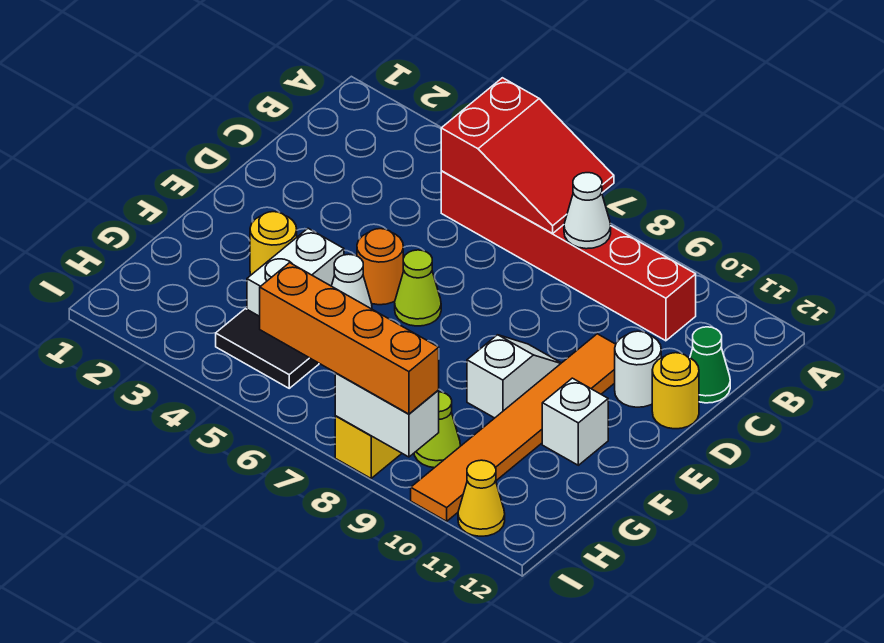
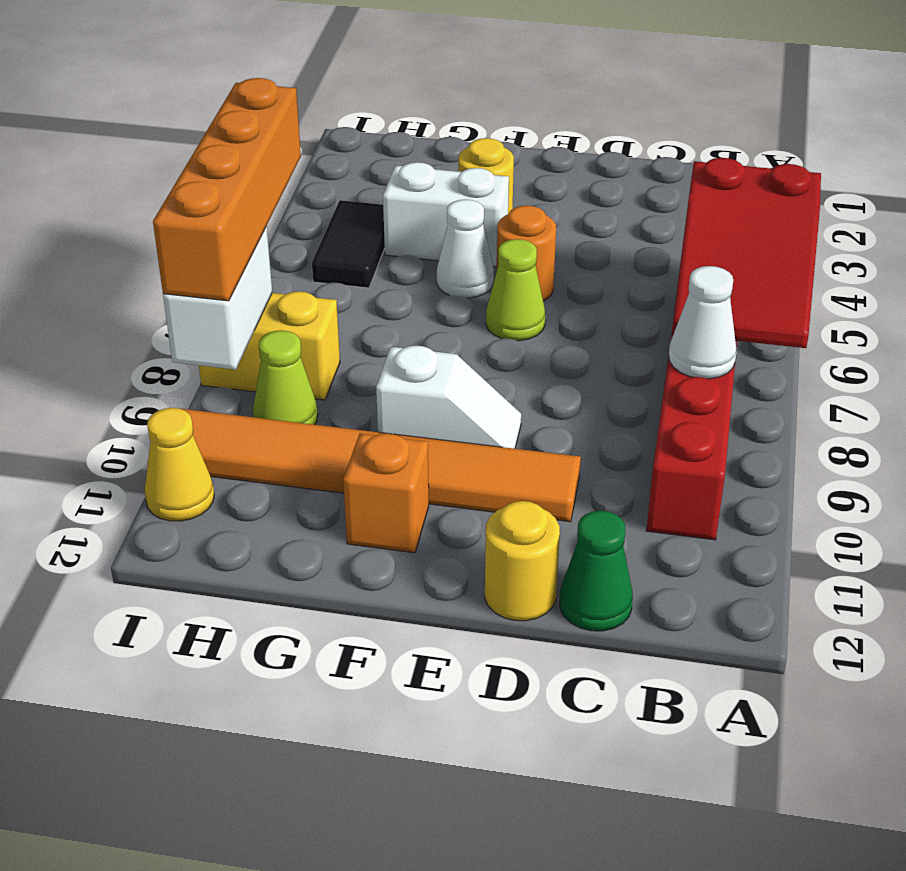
white round brick D11 level 1 -> none
white brick F11 level 1 -> orange brick F11 level 1

